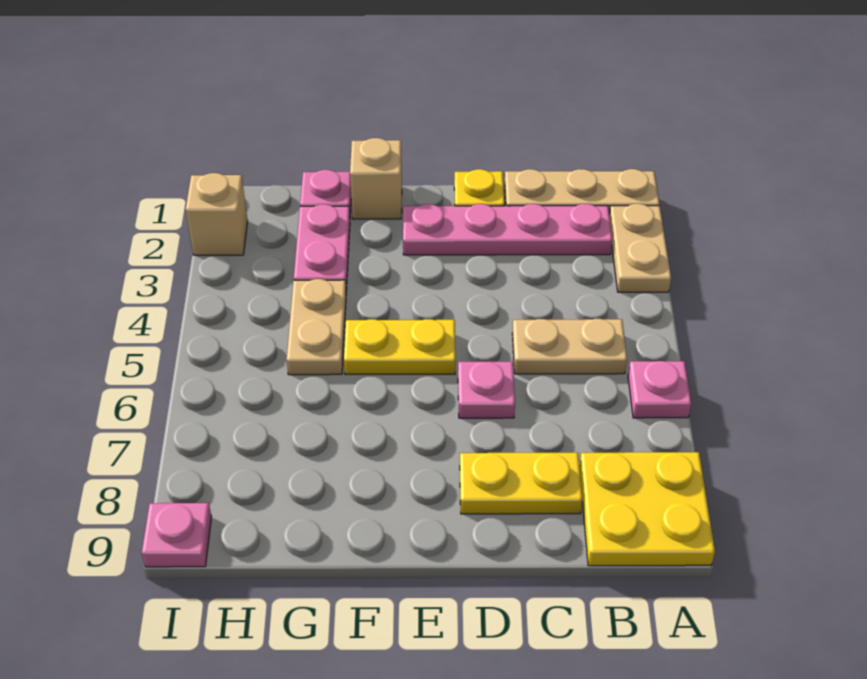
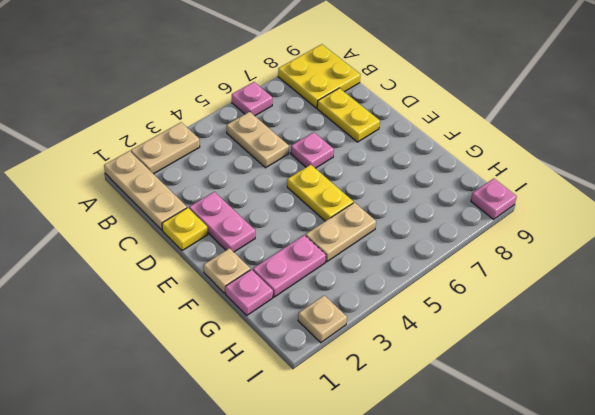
pink plate B2:E2 level 1 -> pink plate D2:E2 level 1
tan brick F1 level 1 -> tan plate F1 level 1
tan brick I2 level 1 -> tan plate I2 level 1

